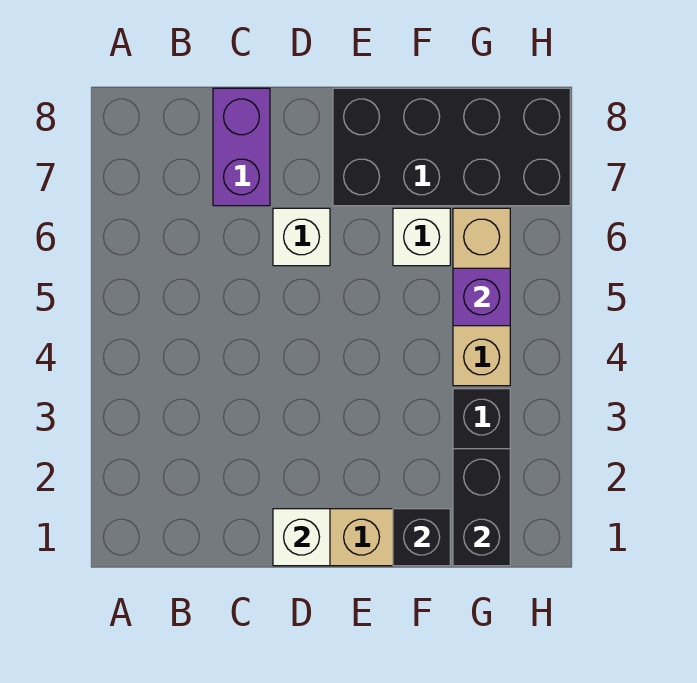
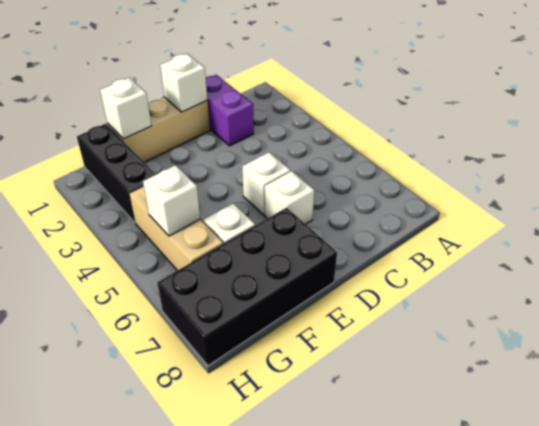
purple brick C7:C8 level 1 -> purple brick C1:C2 level 1
none -> white brick D5 level 1
black brick F1 level 2 -> white brick F1 level 2
black brick G1:G2 level 2 -> none
purple brick G5 level 2 -> white brick G5 level 2

